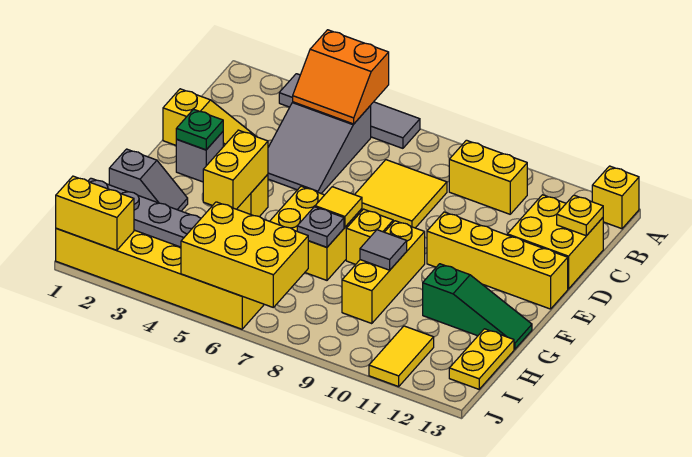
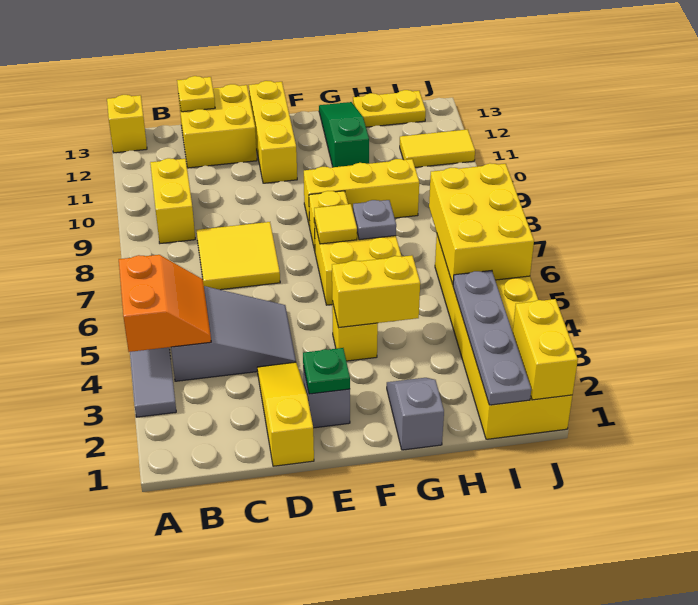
yellow brick E10:E13 level 1 -> yellow brick E11:E13 level 1
grey tile G9 level 2 -> none

